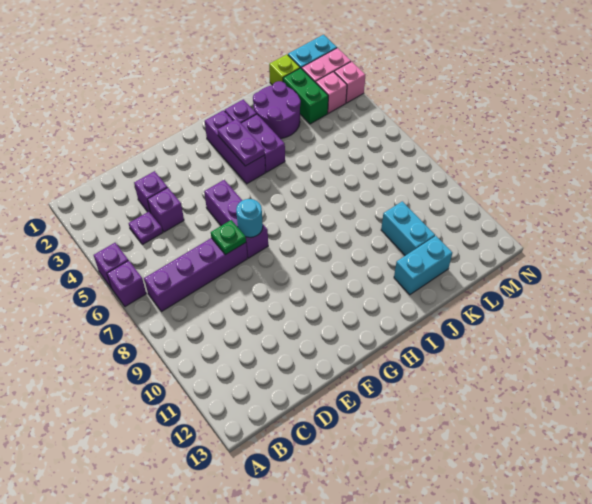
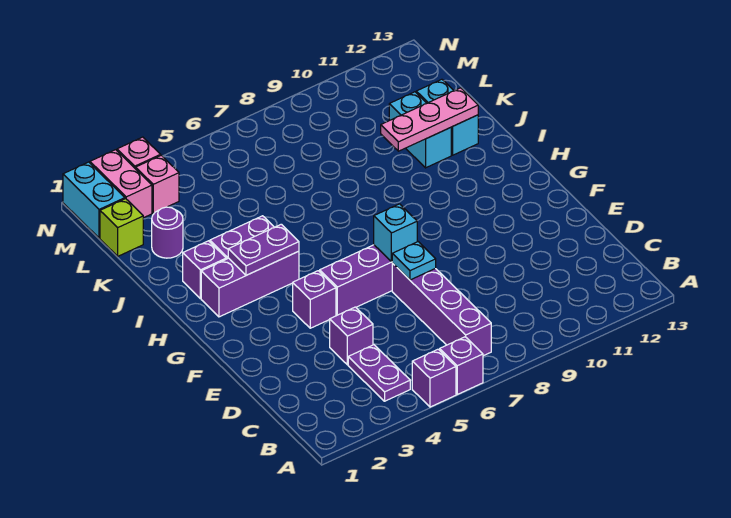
purple plate C4 level 1 -> purple plate B4:C4 level 1
purple brick D3 level 1 -> purple brick F4 level 1
green plate E7 level 2 -> cyan plate E7 level 2
cyan round brick F7 level 2 -> cyan brick F7 level 2
purple round brick J2:K3 level 1 -> purple round brick K2 level 1
none -> pink plate J10:J12 level 2
cyan brick K10:K11 level 1 -> cyan brick J11:K11 level 1
green brick L2:L3 level 1 -> none

